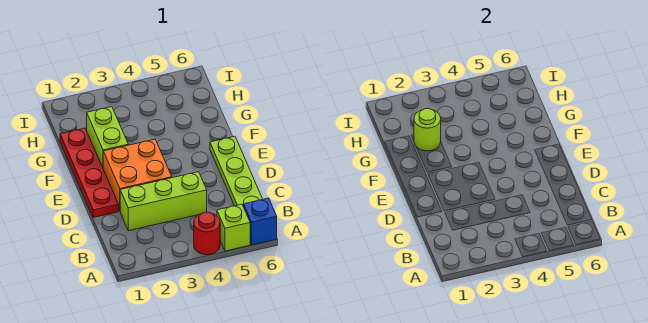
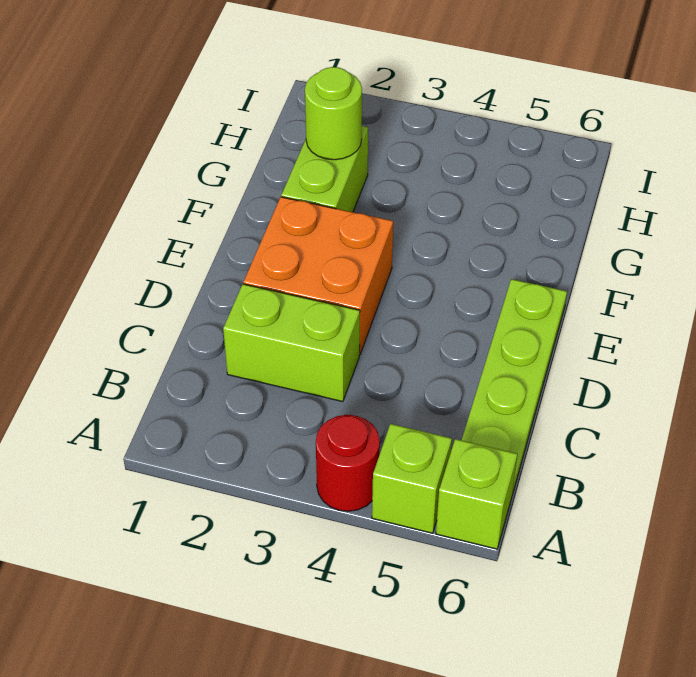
blue brick A6 level 1 -> lime brick A6 level 1
lime brick C2:C4 level 1 -> lime brick C2:C3 level 1
red plate D1:G1 level 1 -> none

